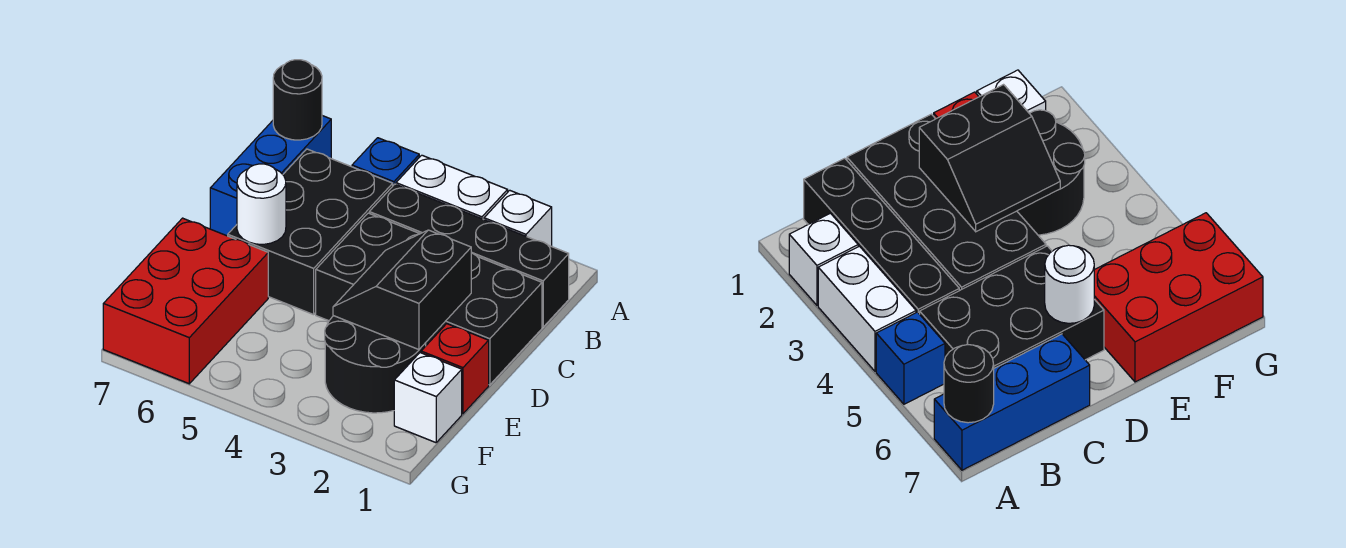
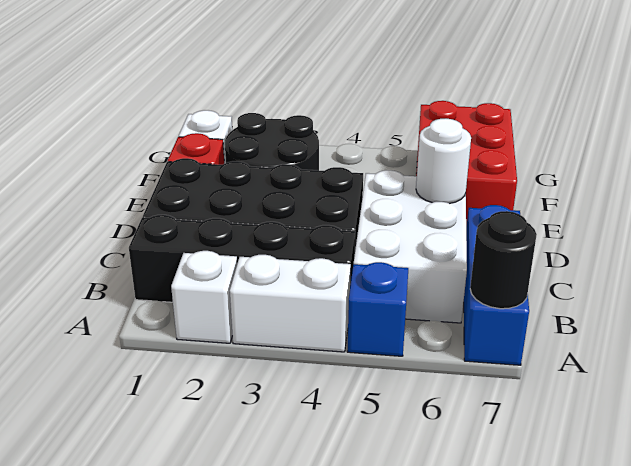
black brick B5:D6 level 1 -> white brick B5:D6 level 1
black slope D2:E3 level 2 top 2 -> none

